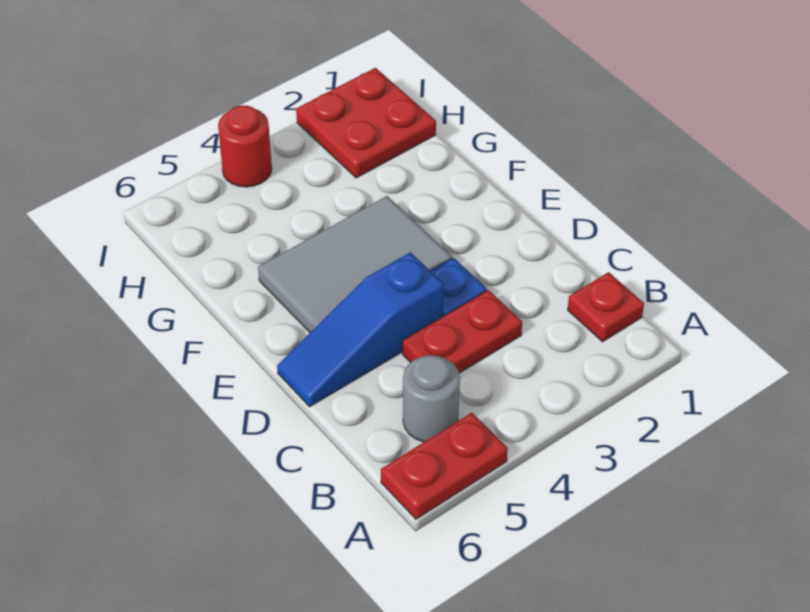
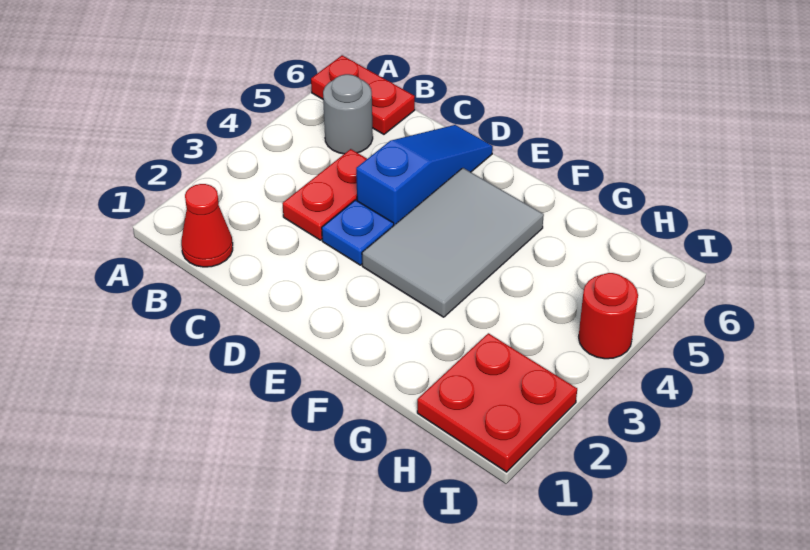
red plate A5:A6 level 1 -> red plate A6:B6 level 1
red plate B1 level 1 -> red cone B1 level 1

